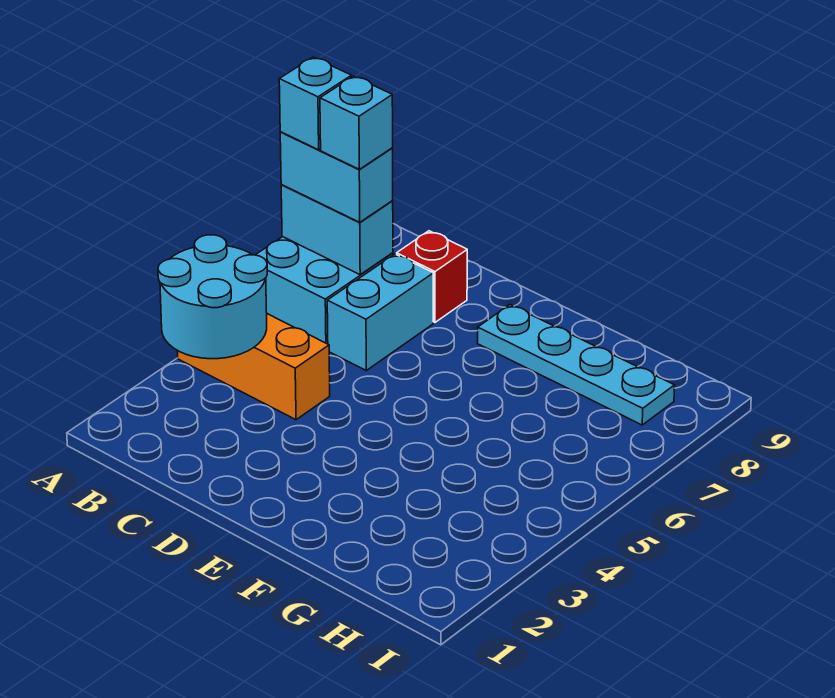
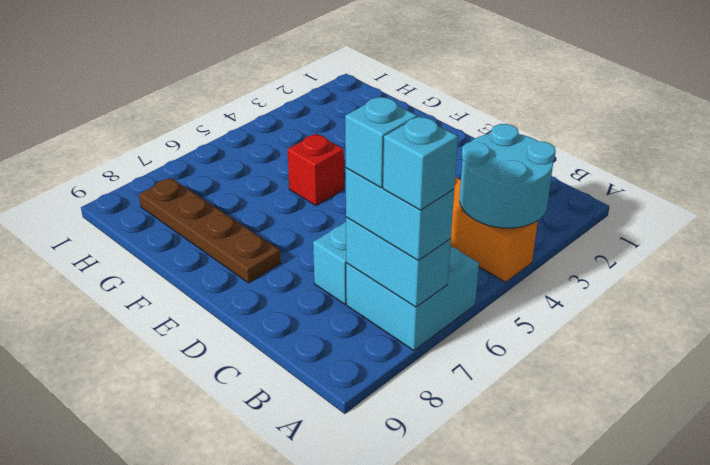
red brick C8 level 1 -> red brick F5 level 1
cyan plate E8:H8 level 1 -> brown plate E8:H8 level 1

